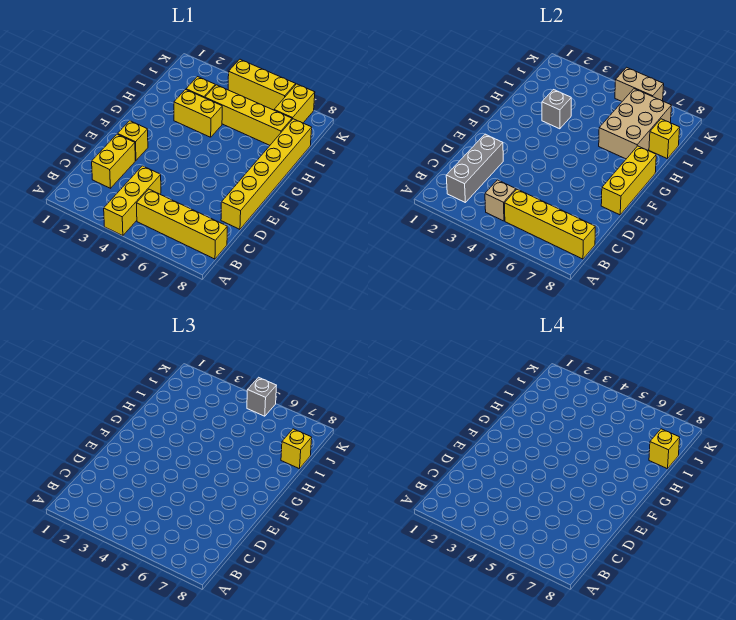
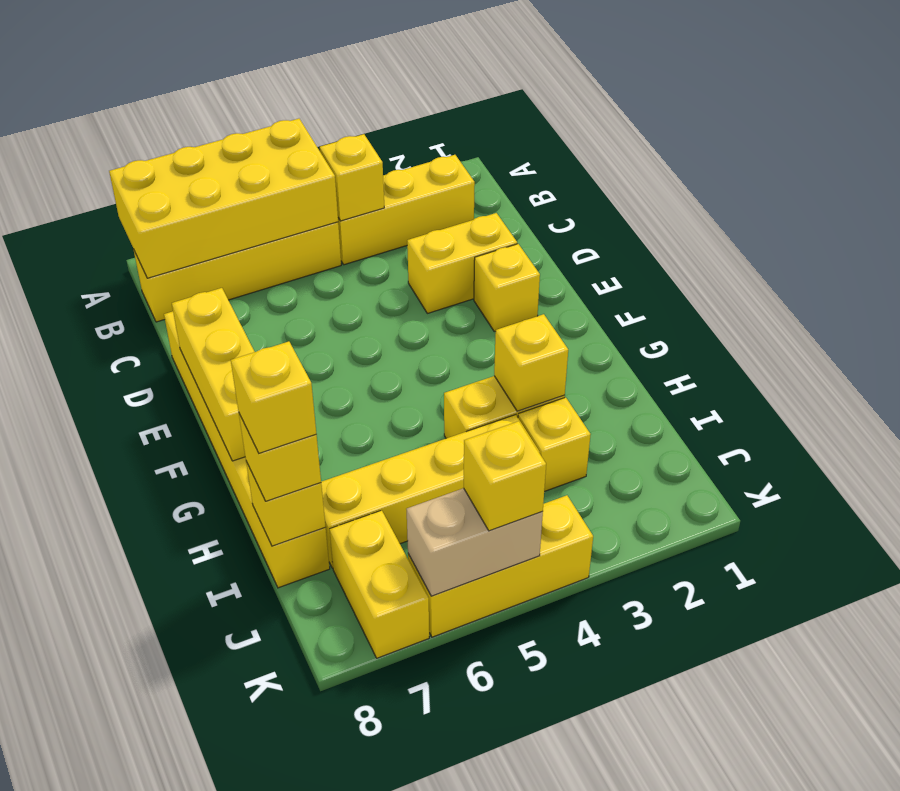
yellow brick A4:C4 level 1 -> yellow brick B2:B4 level 1
grey brick B2:D2 level 2 -> none
tan brick B4 level 2 -> yellow brick B4 level 2
yellow brick B5:B8 level 2 -> yellow brick A5:B8 level 2
yellow brick C2:D2 level 1 -> yellow brick D2:D3 level 1
grey brick H3 level 2 -> yellow brick H3 level 2
tan brick H6:J7 level 2 -> none
grey brick K5 level 3 -> yellow brick K5 level 3

